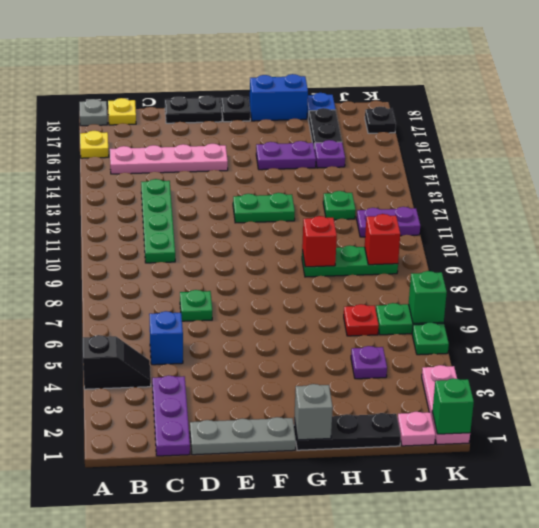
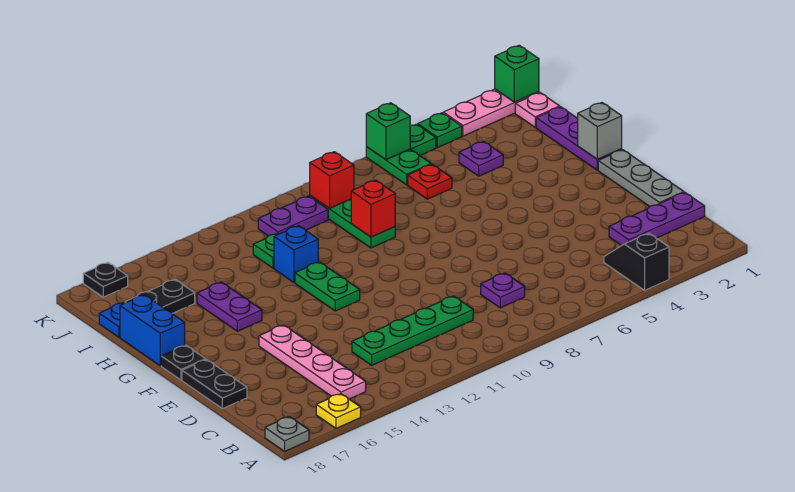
yellow plate B18 level 1 -> none
blue brick C5 level 1 -> blue brick H12 level 1
green plate D7 level 1 -> green plate K4 level 1
black plate G1:I1 level 1 -> purple plate G1:I1 level 1
purple plate I15 level 1 -> purple plate C8 level 1
purple plate J11:K11 level 1 -> purple plate J10:J11 level 1

